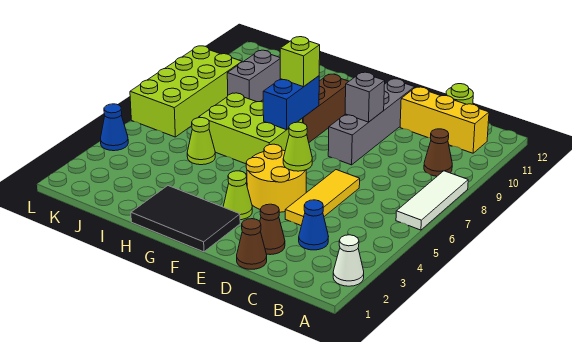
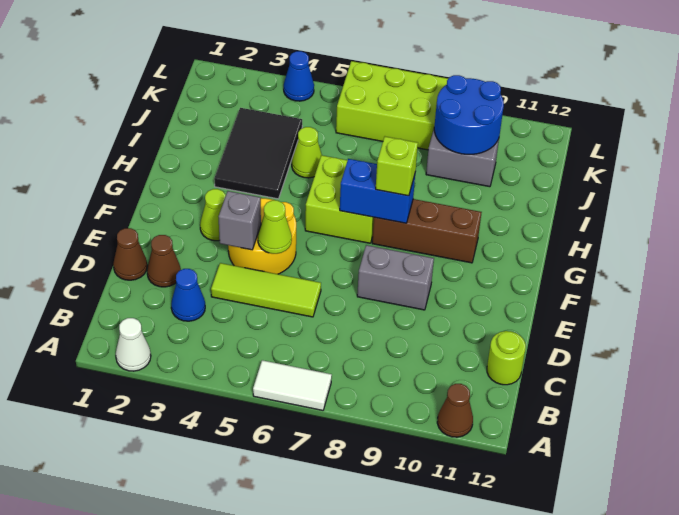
white tile A6:A8 level 1 -> white tile A6:A7 level 1
brown cone B9 level 1 -> brown cone A11 level 1
yellow brick B11:D11 level 1 -> none
yellow tile D4:D6 level 1 -> lime tile D4:D6 level 1
grey brick E8:E11 level 1 -> grey brick E8:E9 level 1
grey brick E9 level 2 -> grey brick E4 level 2
black tile F1:H2 level 1 -> black tile H3:J4 level 1
lime brick G6:I7 level 1 -> lime brick G6:H7 level 1
none -> blue round brick J9:K10 level 2

